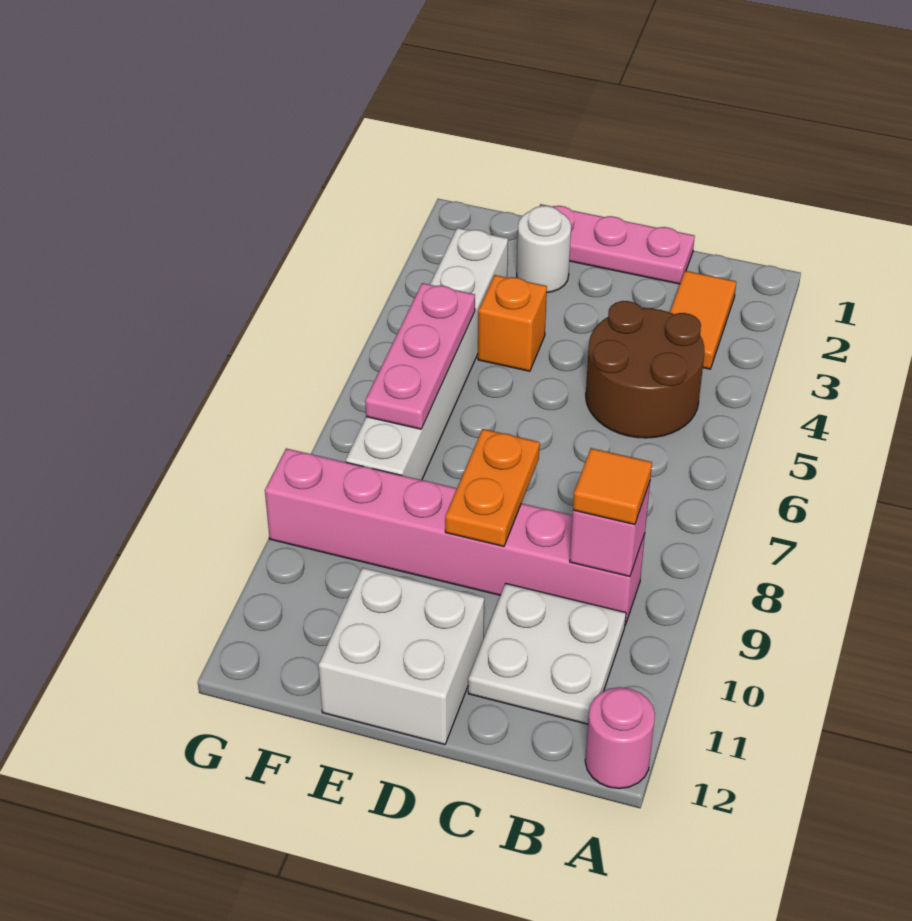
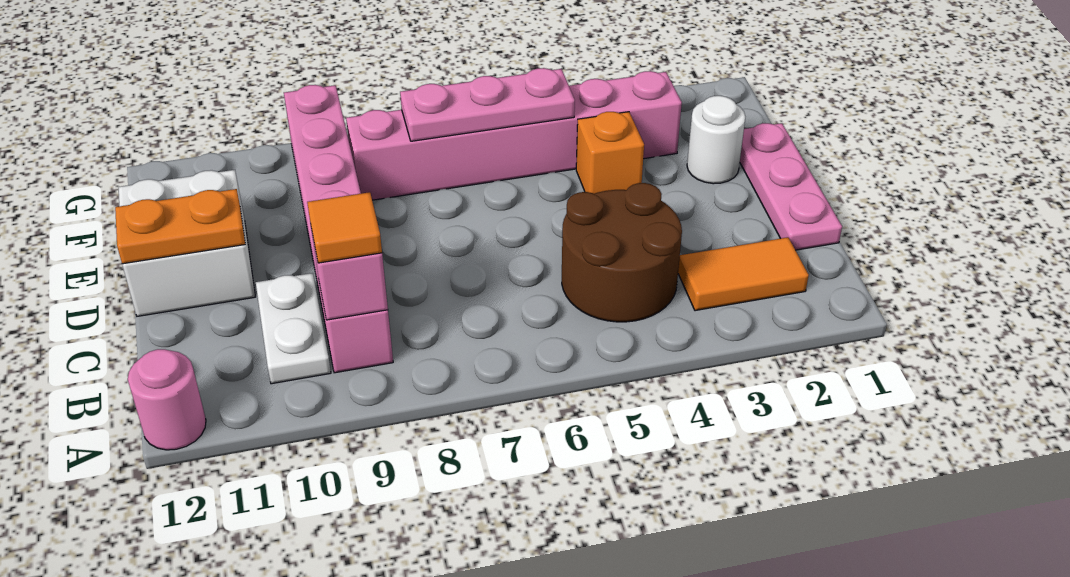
white plate B10:C11 level 1 -> white plate B10:C10 level 1
orange plate D8:D9 level 2 -> orange plate D11:D12 level 2
white brick F3:F8 level 1 -> pink brick F3:F8 level 1

